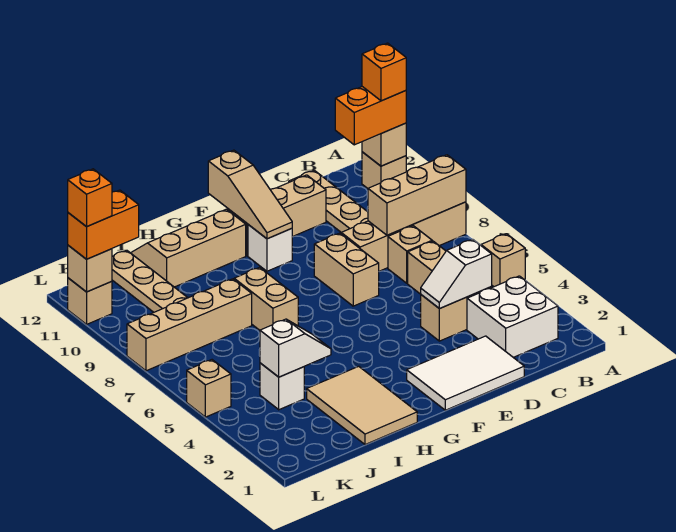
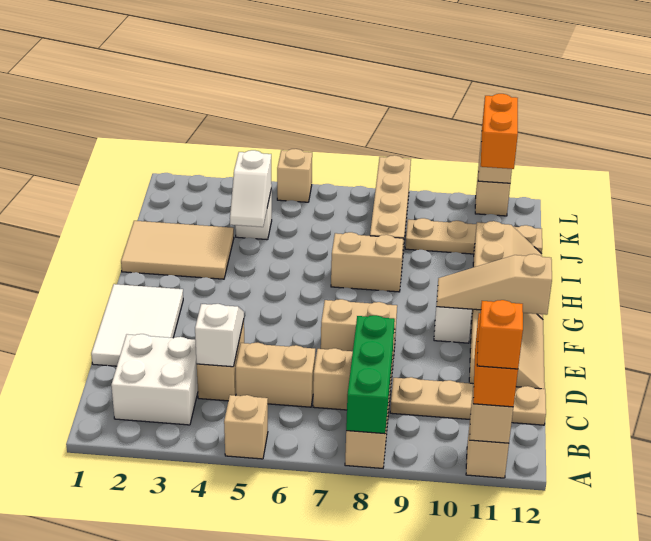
tan brick A8:C8 level 2 -> green brick A8:C8 level 2
orange brick L11 level 4 -> none

